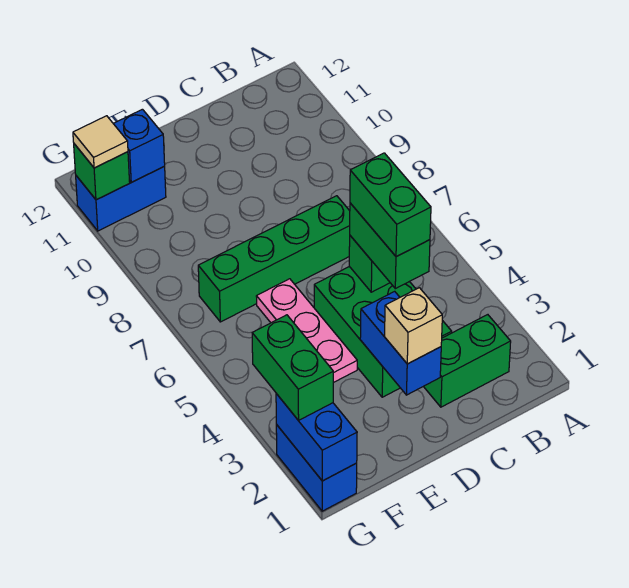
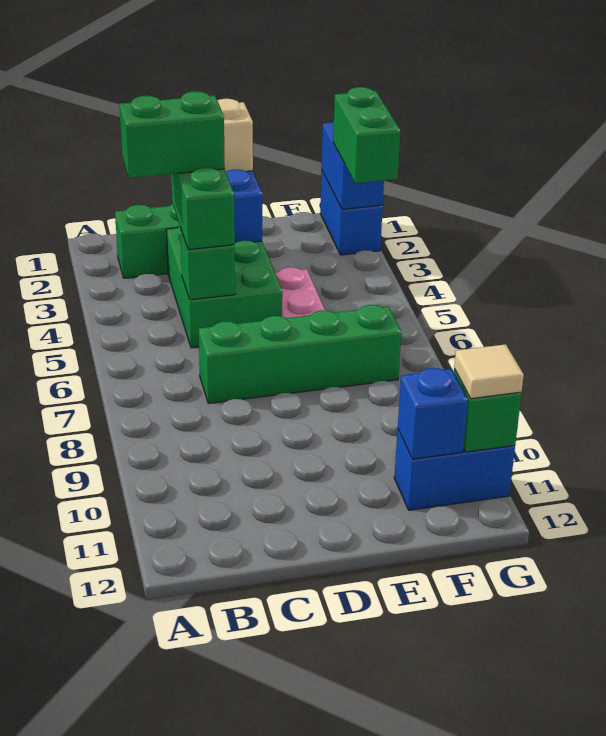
green brick C4:C5 level 4 -> green brick B4:C4 level 4

